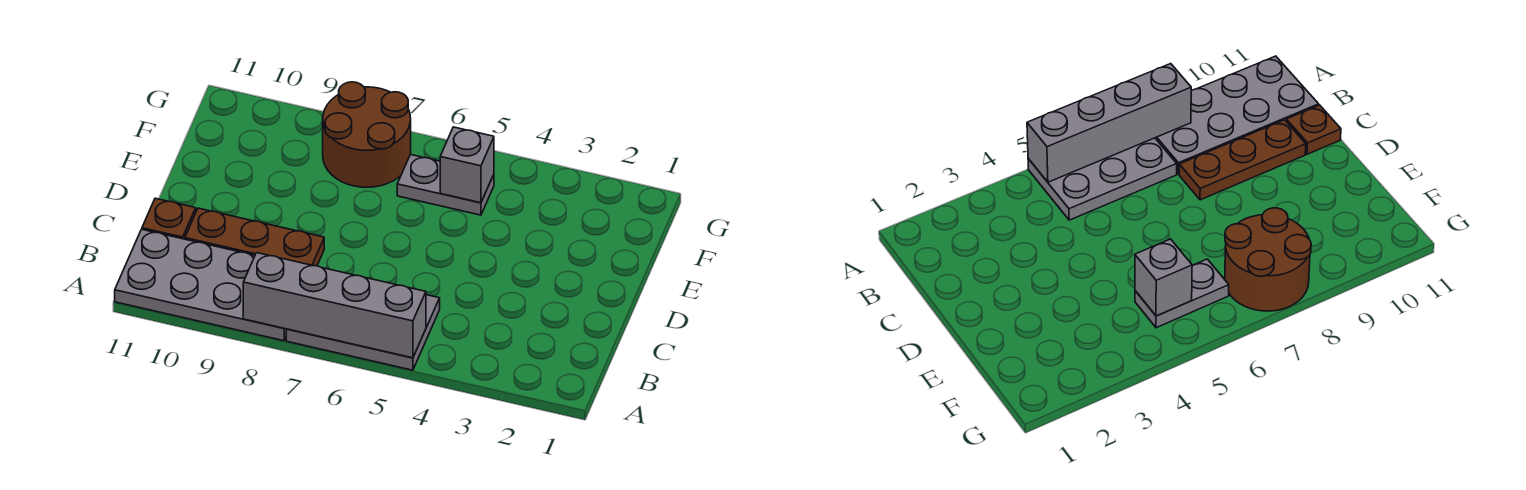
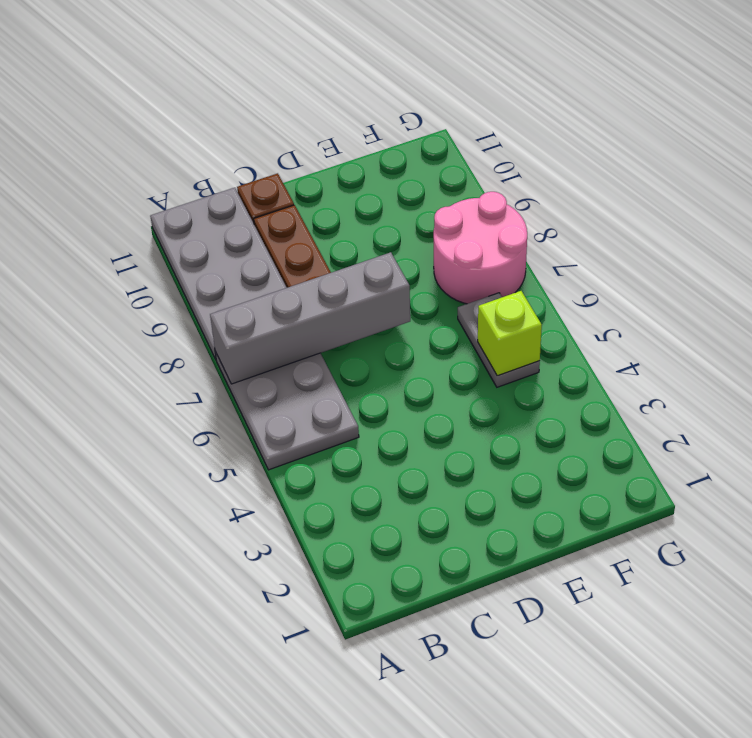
grey brick A5:A8 level 2 -> grey brick A7:D7 level 2
grey brick F5 level 2 -> lime brick F5 level 2
brown round brick F7:G8 level 1 -> pink round brick F7:G8 level 1

